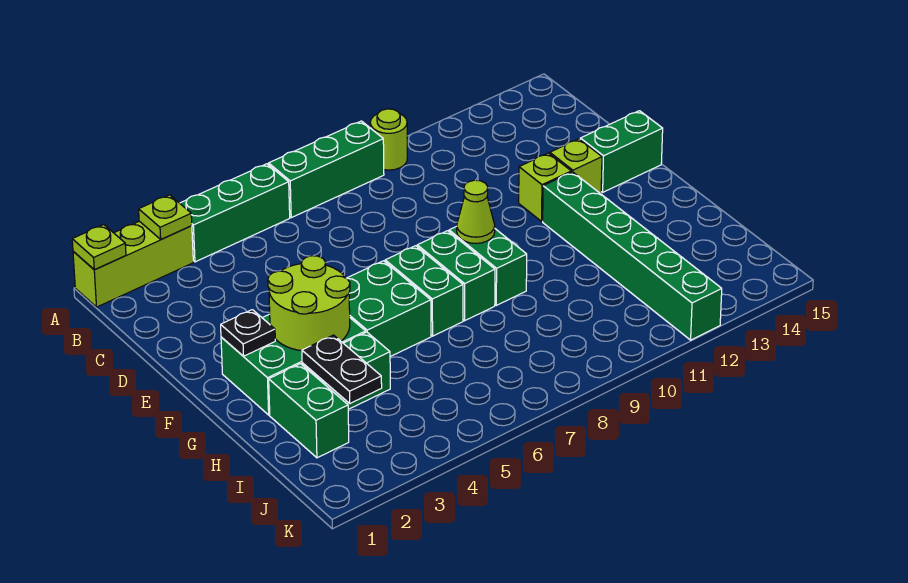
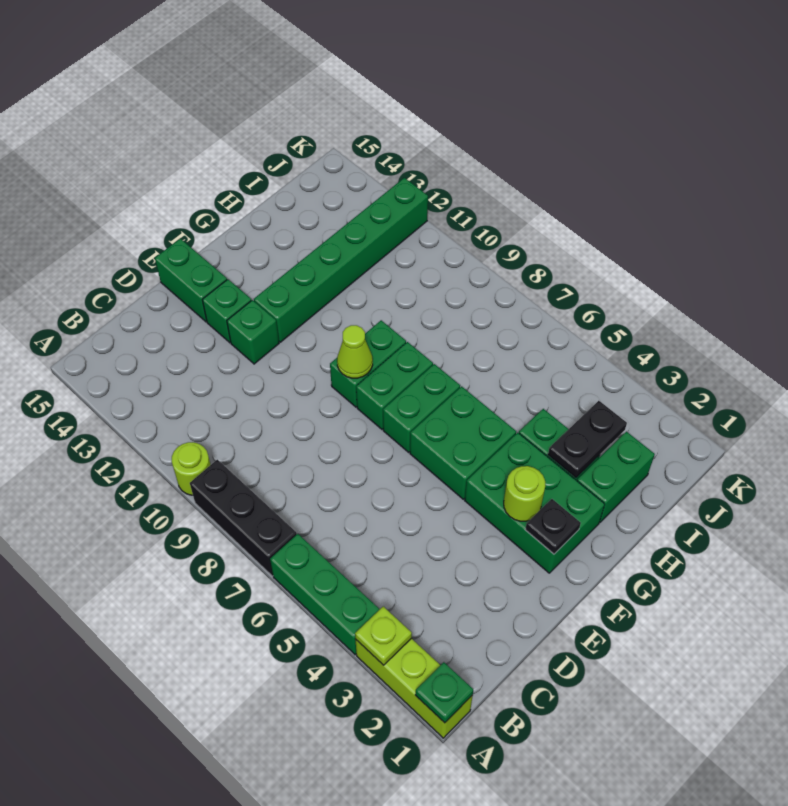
lime plate A1 level 2 -> green plate A1 level 2
green brick A7:A9 level 1 -> black brick A7:A9 level 1
lime brick E12 level 1 -> green brick E12 level 1
lime brick E13 level 1 -> green brick E13 level 1
lime round brick F3:G4 level 2 -> lime round brick F3 level 2

